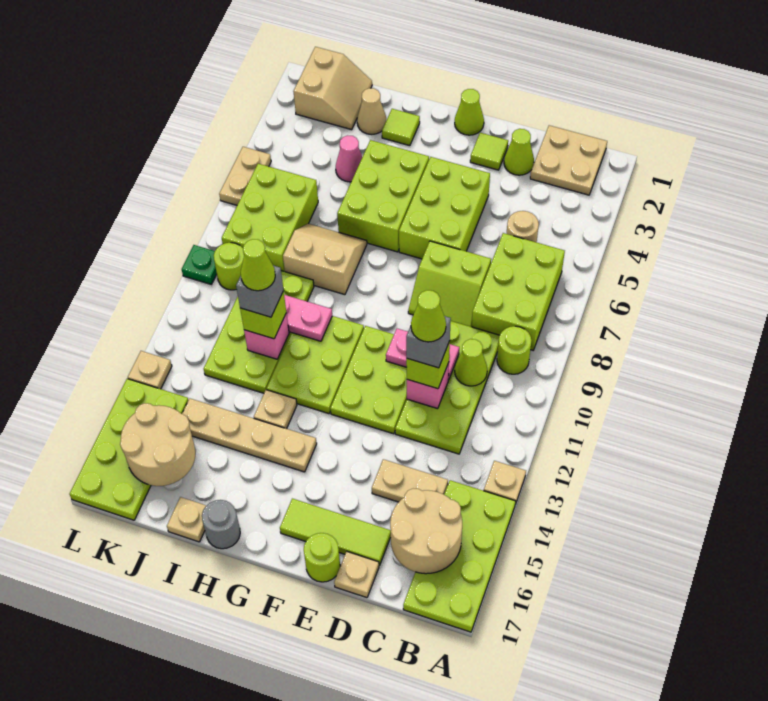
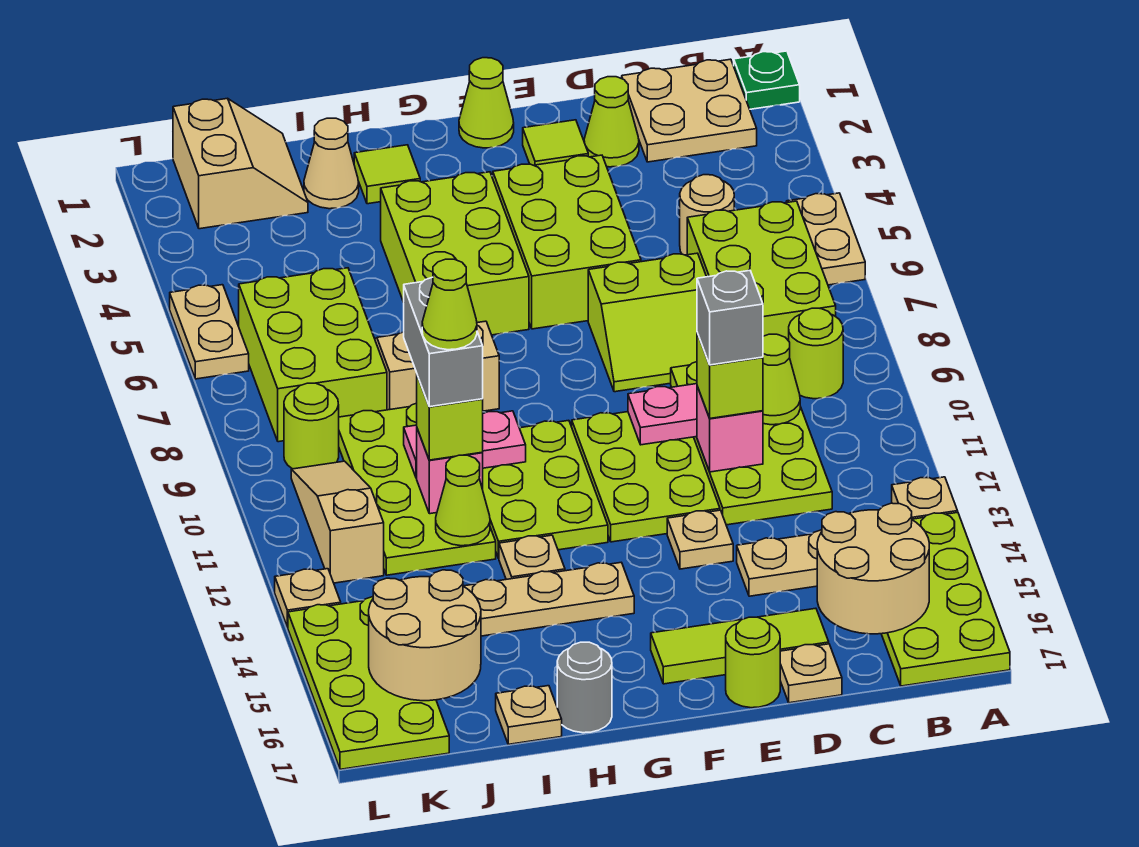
none -> tan plate A5:A6 level 1
lime cone D11 level 5 -> lime cone I12 level 2
none -> tan plate E13 level 1
pink cone I4 level 1 -> none
grey brick I11 level 4 -> grey brick I10:I11 level 4
none -> tan slope K10:K12 level 1 top 12
green plate L9 level 1 -> green plate A1 level 1

